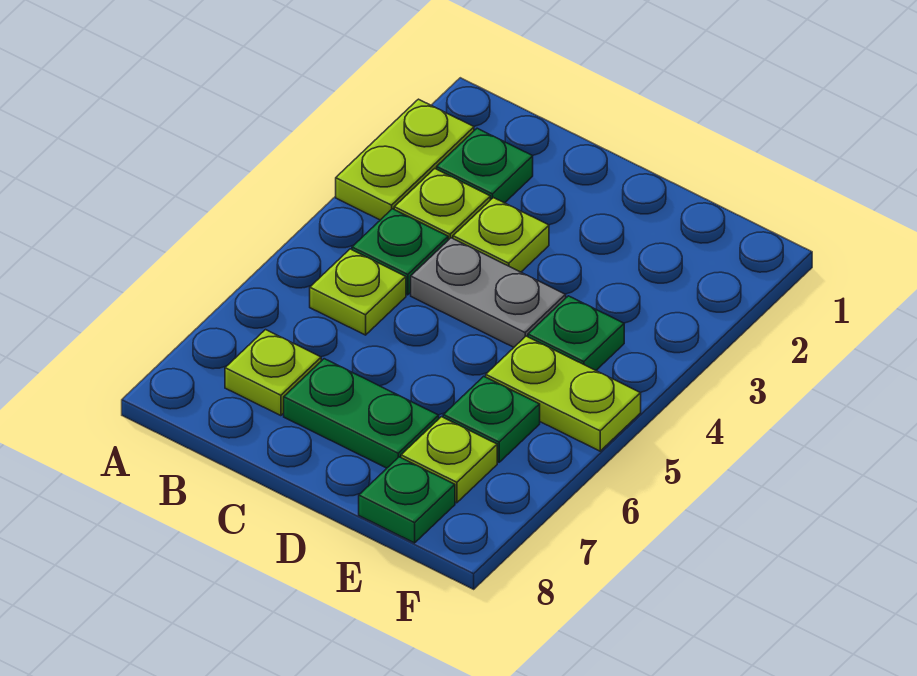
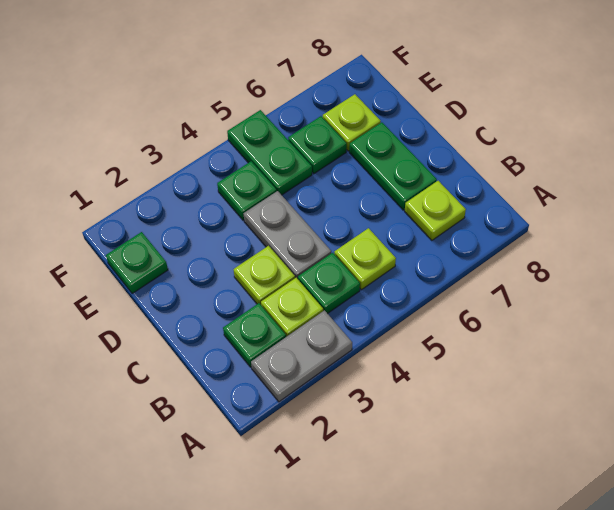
lime plate A2:A3 level 1 -> grey plate A2:A3 level 1
lime plate E5:F5 level 1 -> green plate E5:F5 level 1
green plate E8 level 1 -> green plate E1 level 1

